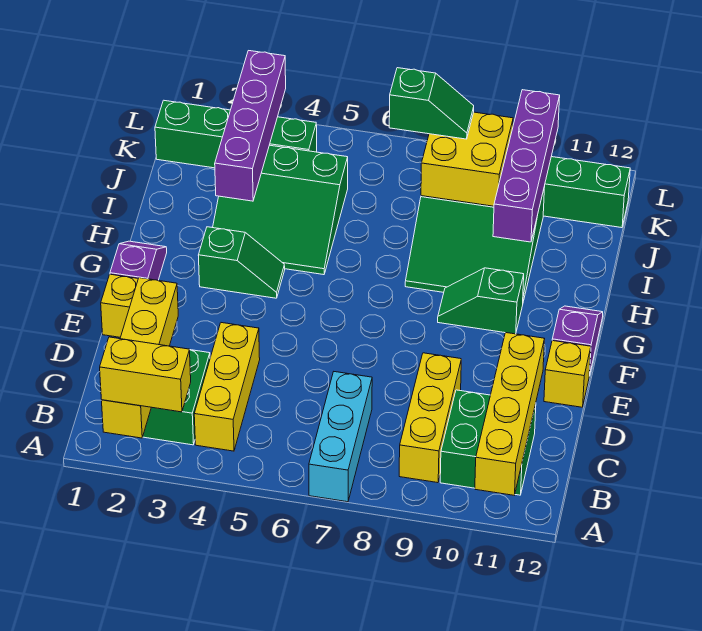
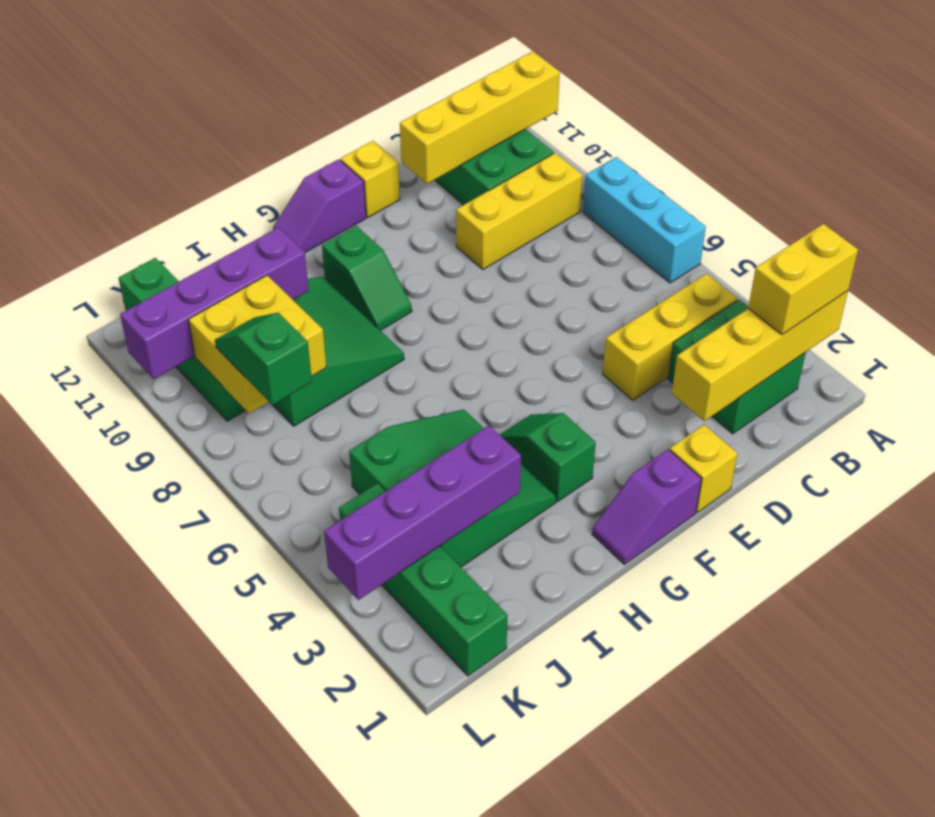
yellow brick A2:A3 level 3 -> yellow brick A2:B2 level 3
cyan brick A7:C7 level 1 -> cyan brick A6:A8 level 1

